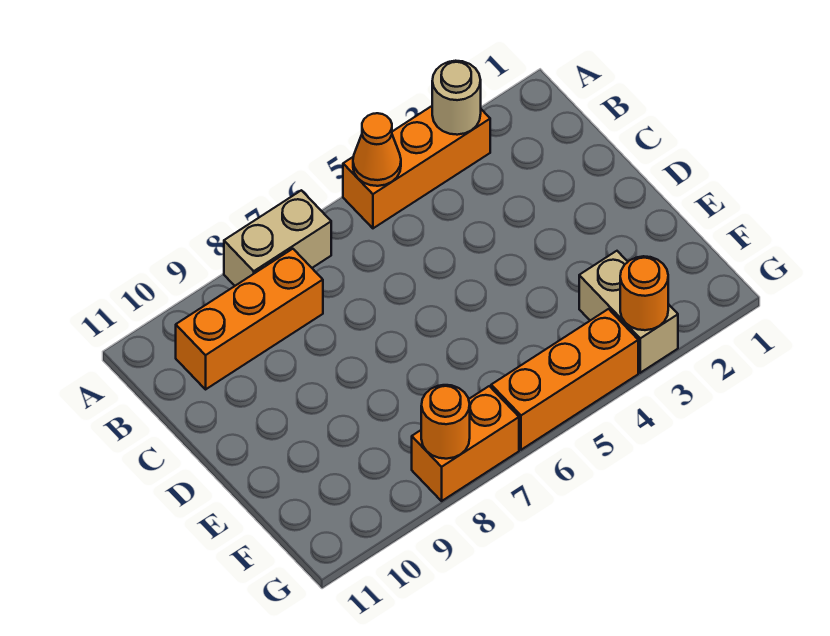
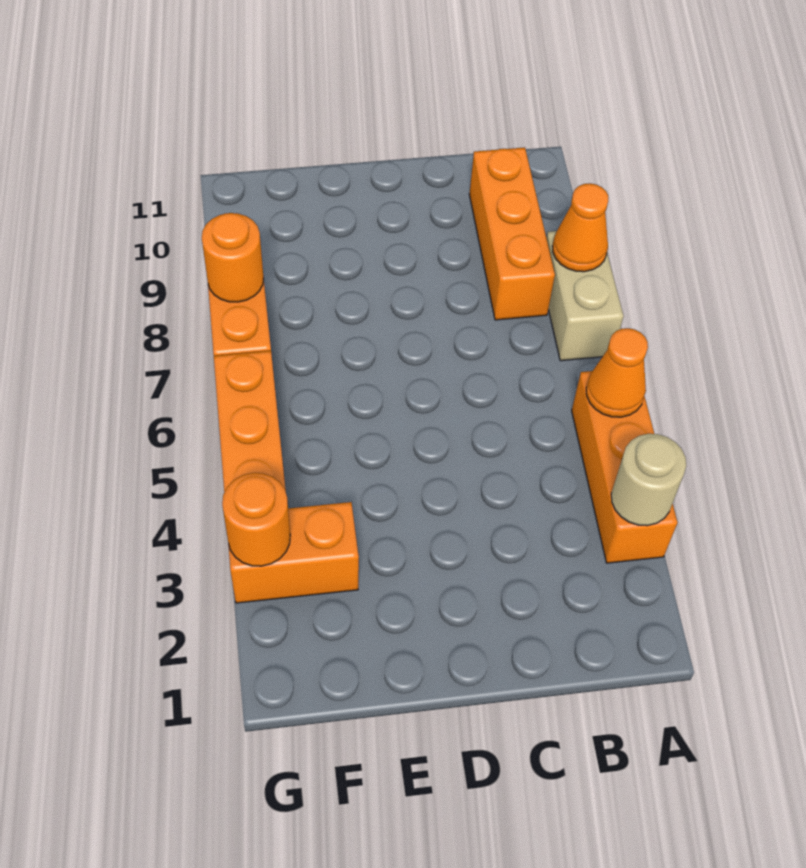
none -> orange cone A8 level 2
tan brick F3:G3 level 1 -> orange brick F3:G3 level 1

